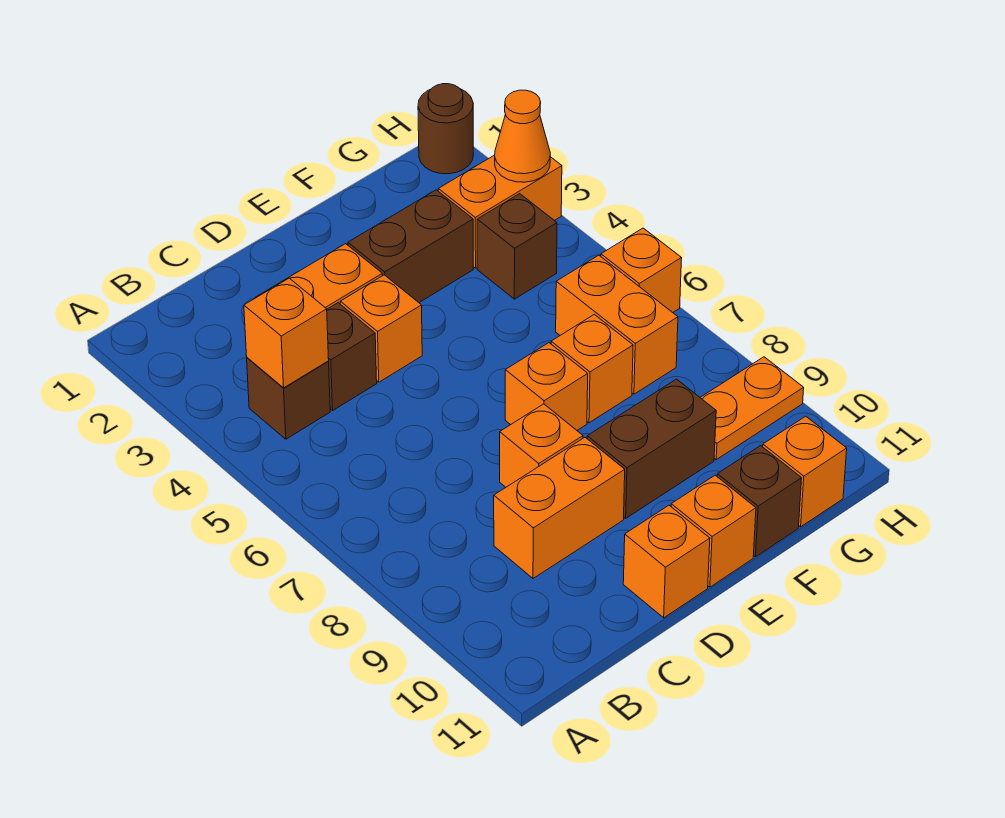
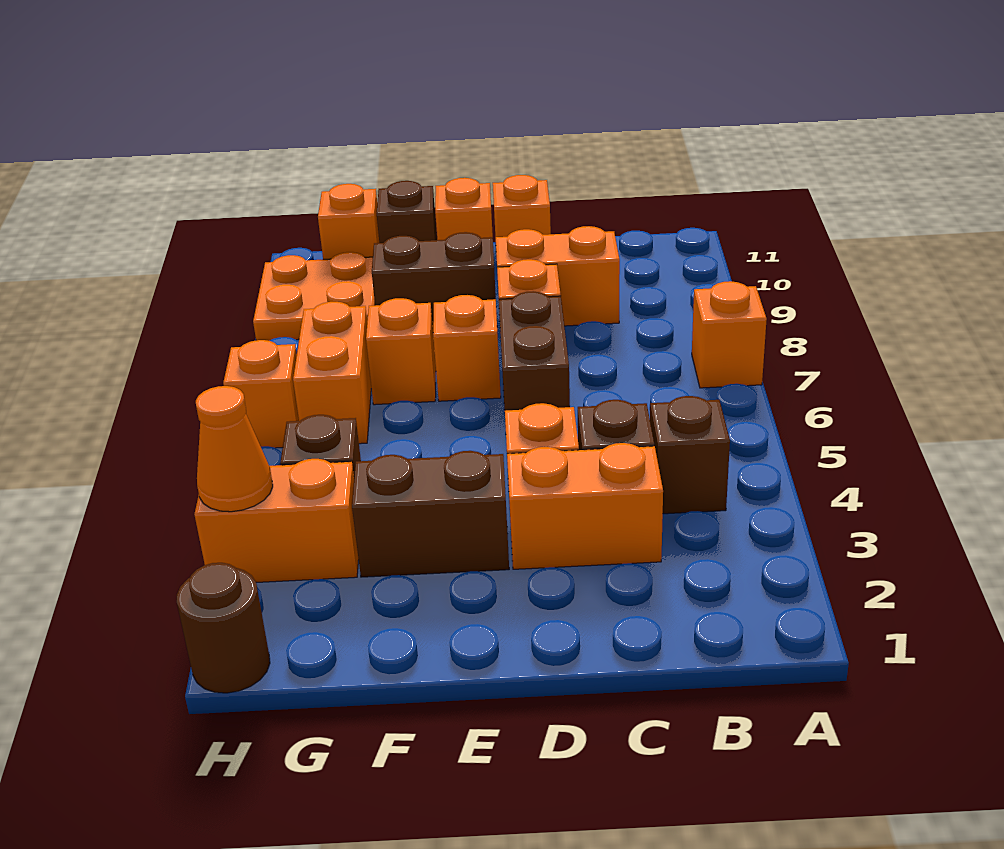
orange brick B4 level 2 -> orange brick A7 level 1
none -> brown brick D6:D7 level 1
orange plate G9:H9 level 1 -> orange plate G9:H10 level 1

